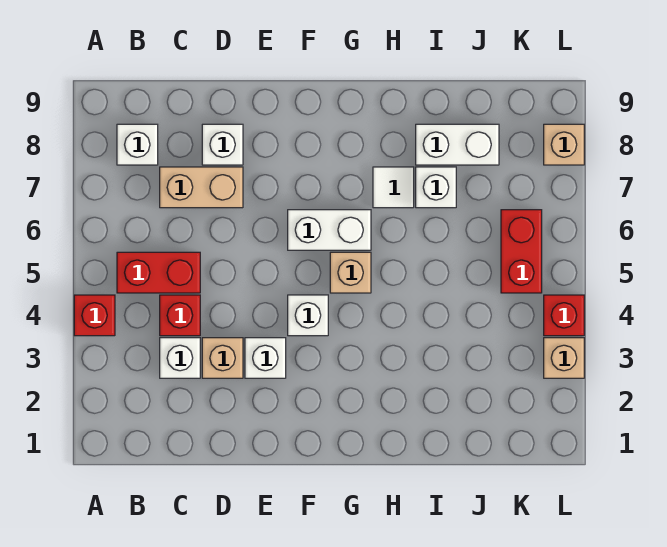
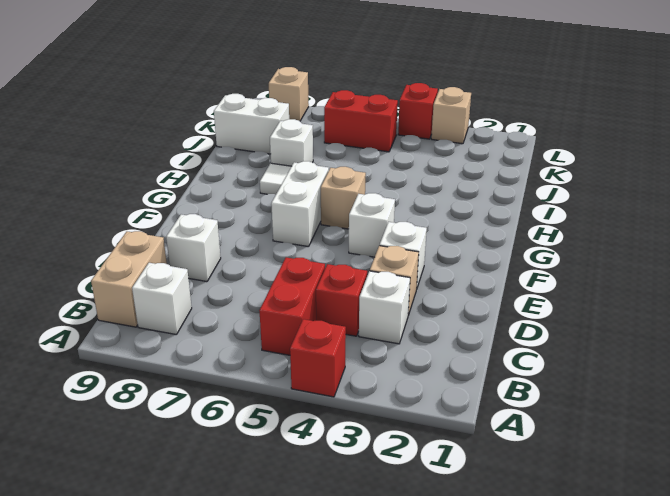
tan brick C7:D7 level 1 -> tan brick B9:C9 level 1
white brick I8:J8 level 1 -> white brick J8:J9 level 1

